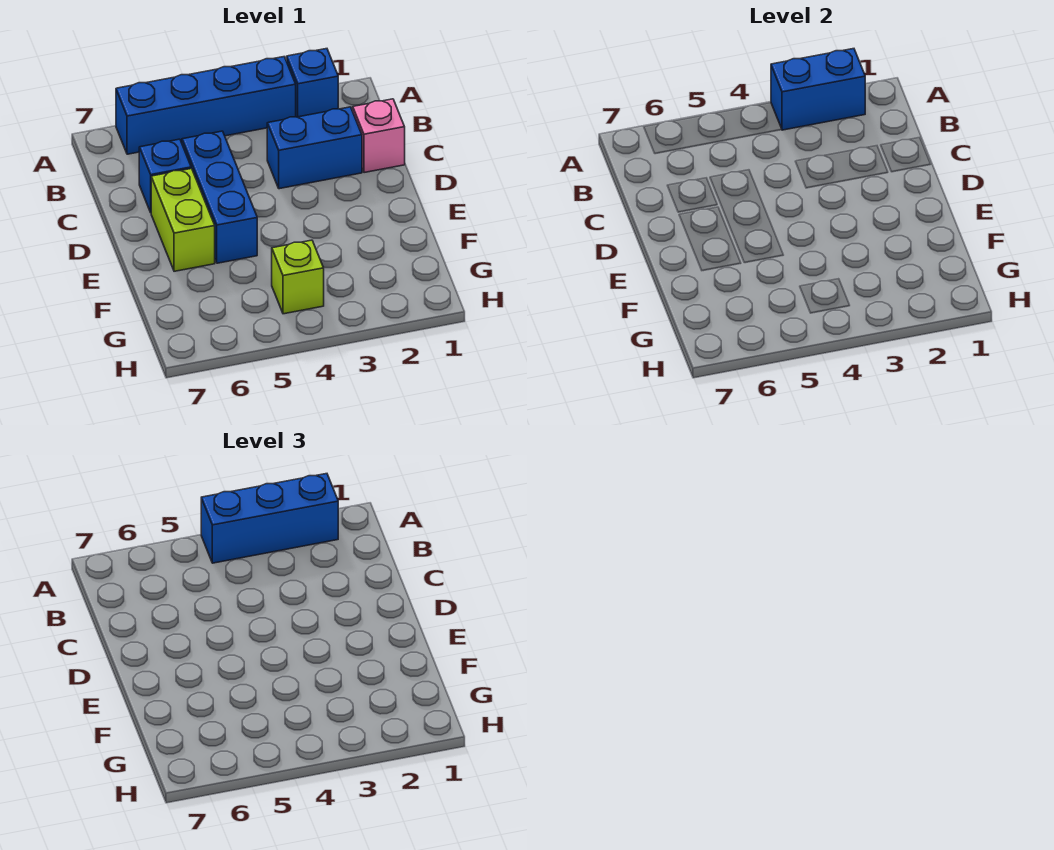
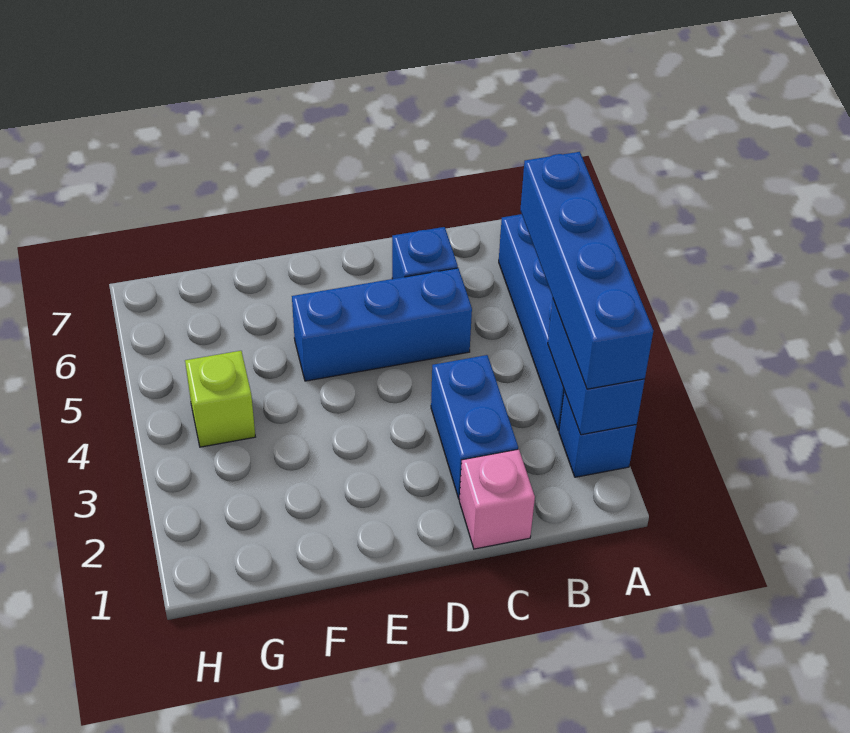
blue brick A2:A4 level 3 -> blue brick A2:A5 level 3
lime brick D6:E6 level 1 -> none

